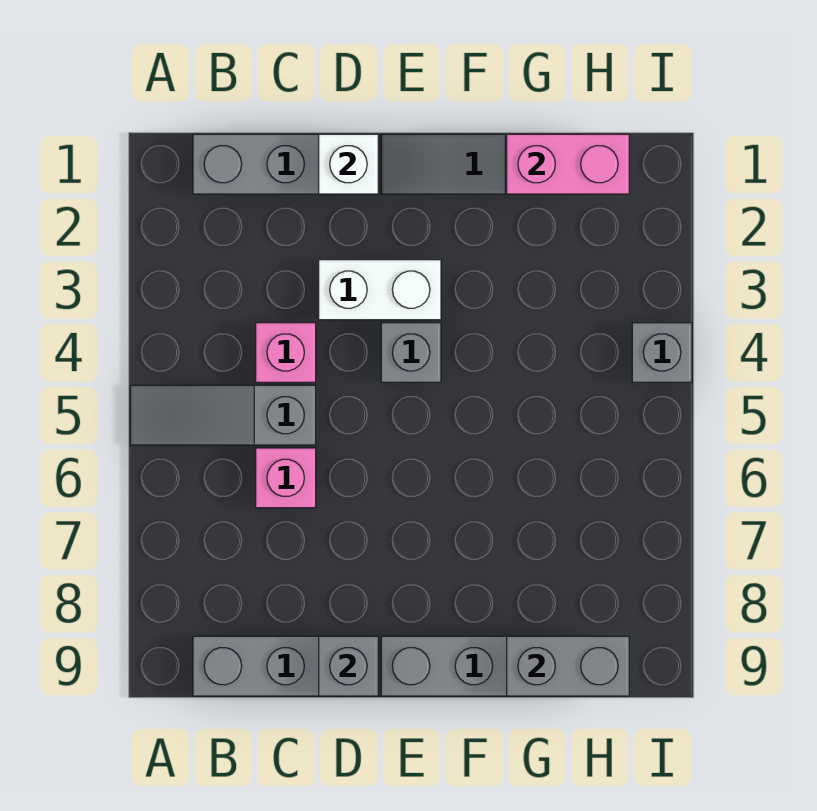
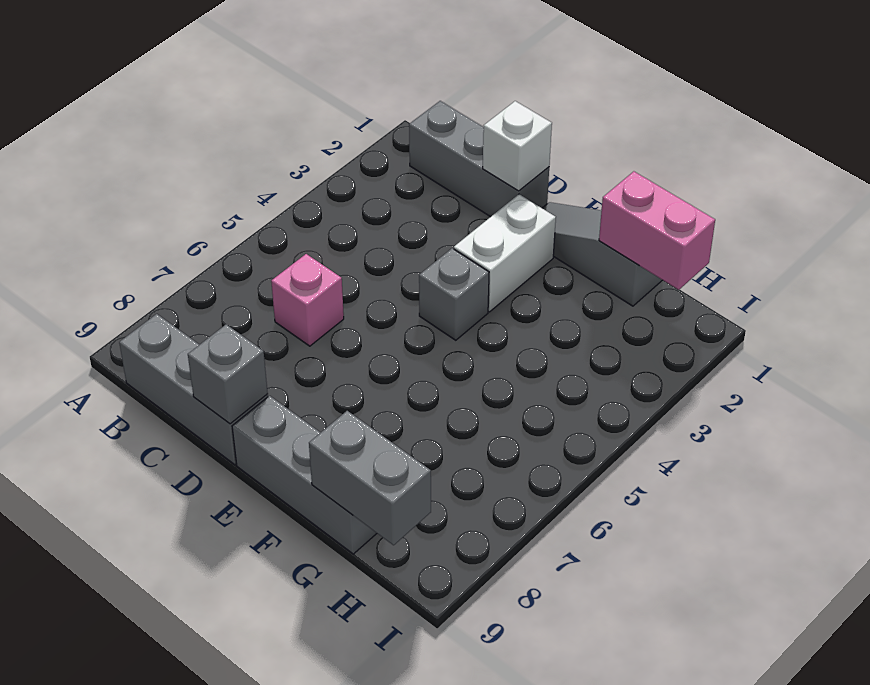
grey slope A5:C5 level 1 top C -> none
pink brick C4 level 1 -> none
white brick D3:E3 level 1 -> white brick E2:E3 level 1
grey brick I4 level 1 -> none

